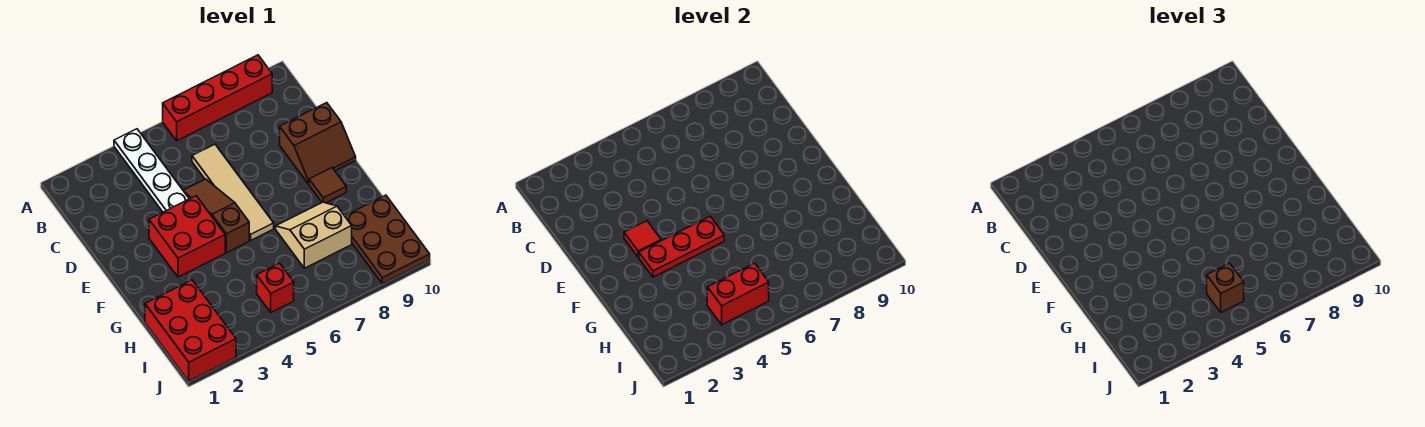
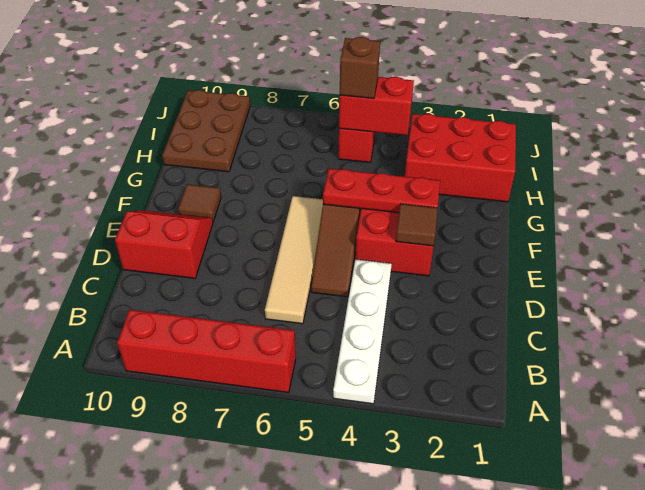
brown slope D9:E10 level 1 top D -> red slope D9:E10 level 1 top D
red tile E3 level 2 -> brown tile E3 level 2
tan slope G7:H8 level 1 top H -> none
red brick H1:J2 level 1 -> red brick H1:I3 level 1

